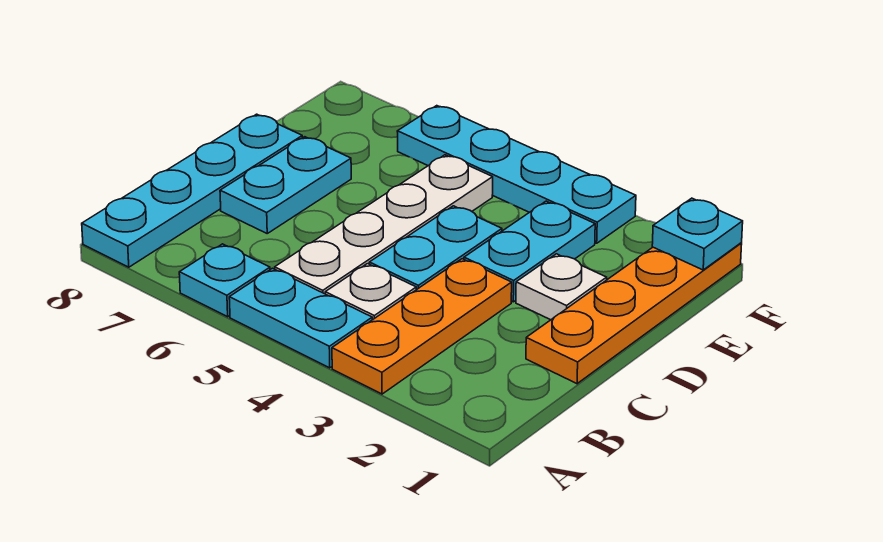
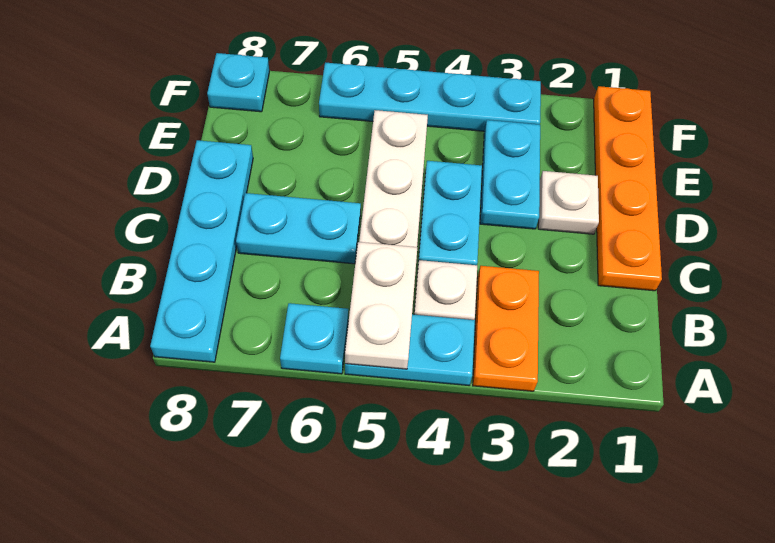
orange plate A3:C3 level 1 -> orange plate A3:B3 level 1
none -> white plate A5:B5 level 2
cyan plate C7:D7 level 1 -> cyan plate C6:C7 level 1
cyan plate F1 level 2 -> cyan plate F8 level 1

